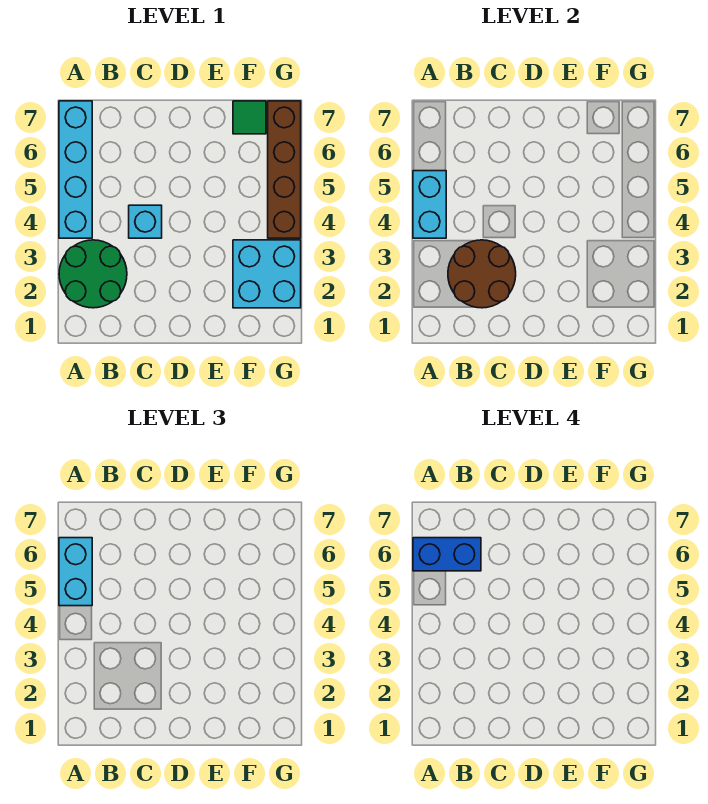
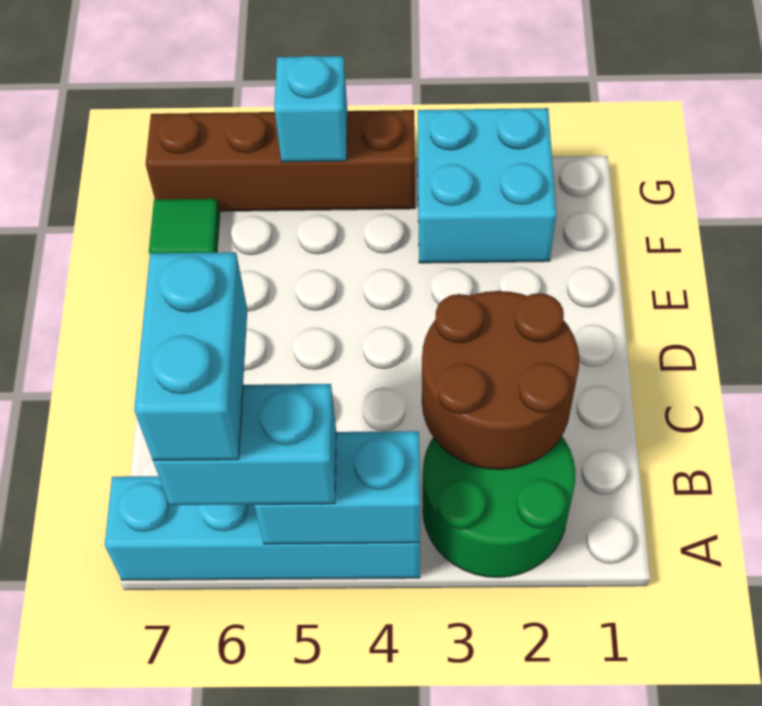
blue brick A6:B6 level 4 -> cyan brick A6:B6 level 4
cyan brick C4 level 1 -> cyan brick G5 level 2

